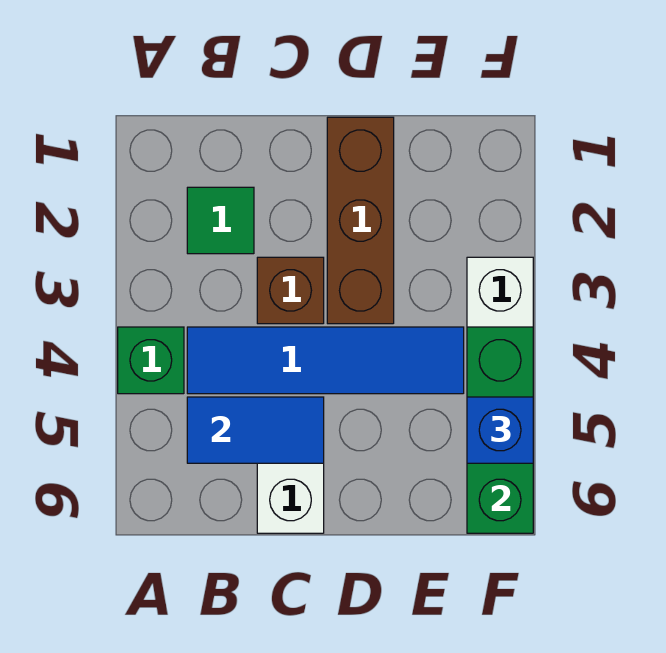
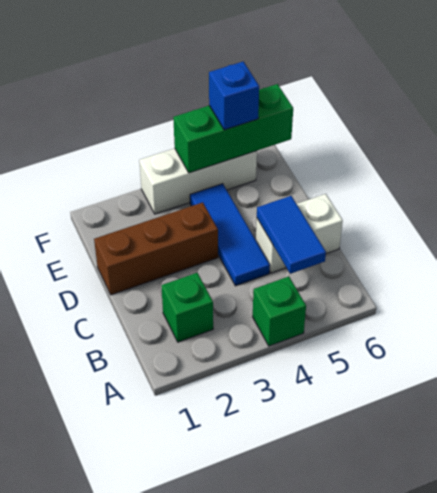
green tile B2 level 1 -> green brick B2 level 1
blue tile B4:E4 level 1 -> blue tile C4:E4 level 1
brown brick C3 level 1 -> none

